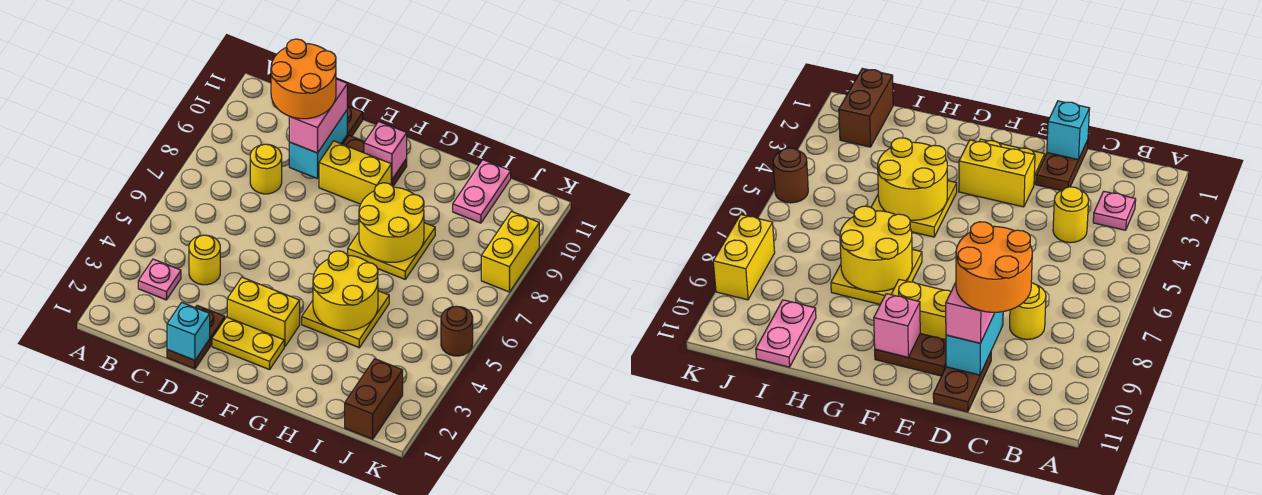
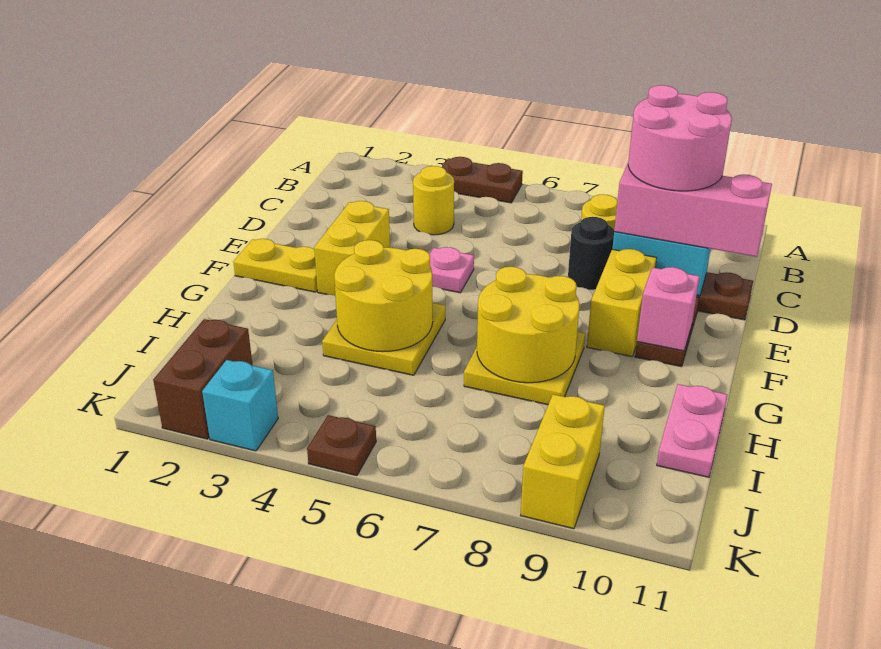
pink plate B3 level 1 -> pink plate E5 level 1
orange round brick C9:D10 level 4 -> pink round brick C9:D10 level 4
brown plate D1:D2 level 1 -> brown plate A4:A5 level 1
cyan brick D1 level 2 -> cyan brick K3 level 1
none -> black round brick D8 level 1
pink brick D9:D10 level 3 -> pink brick D9:D11 level 3
yellow plate E2:F2 level 1 -> yellow plate F1:F2 level 1
pink plate I10:I11 level 1 -> pink plate H11:I11 level 1
brown brick J1:J2 level 1 -> brown brick J2:K2 level 1
brown round brick K5 level 1 -> brown plate K5 level 1
yellow brick K8:K9 level 1 -> yellow brick J9:K9 level 1

